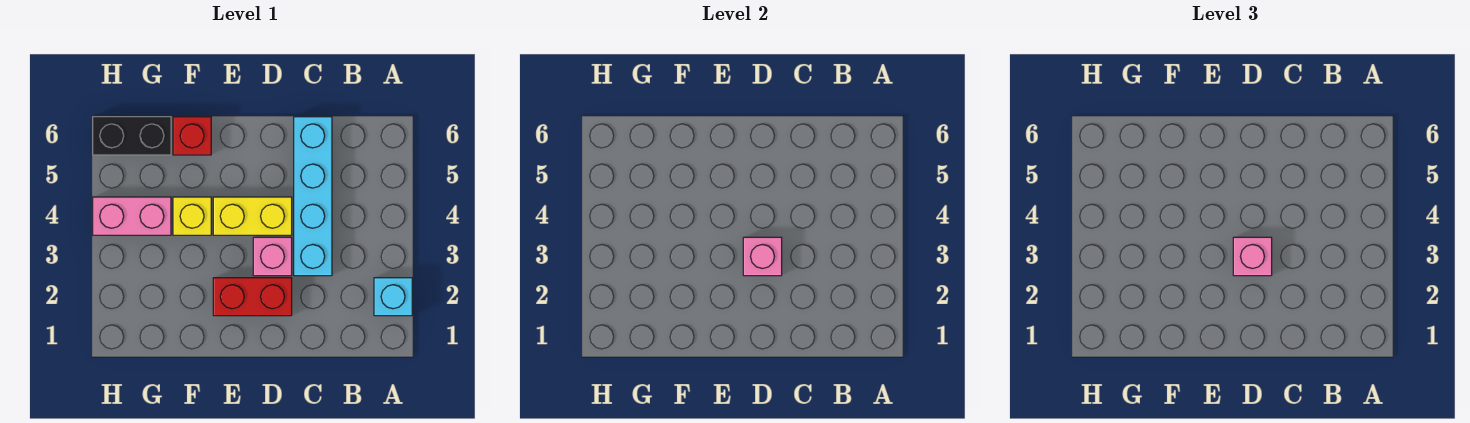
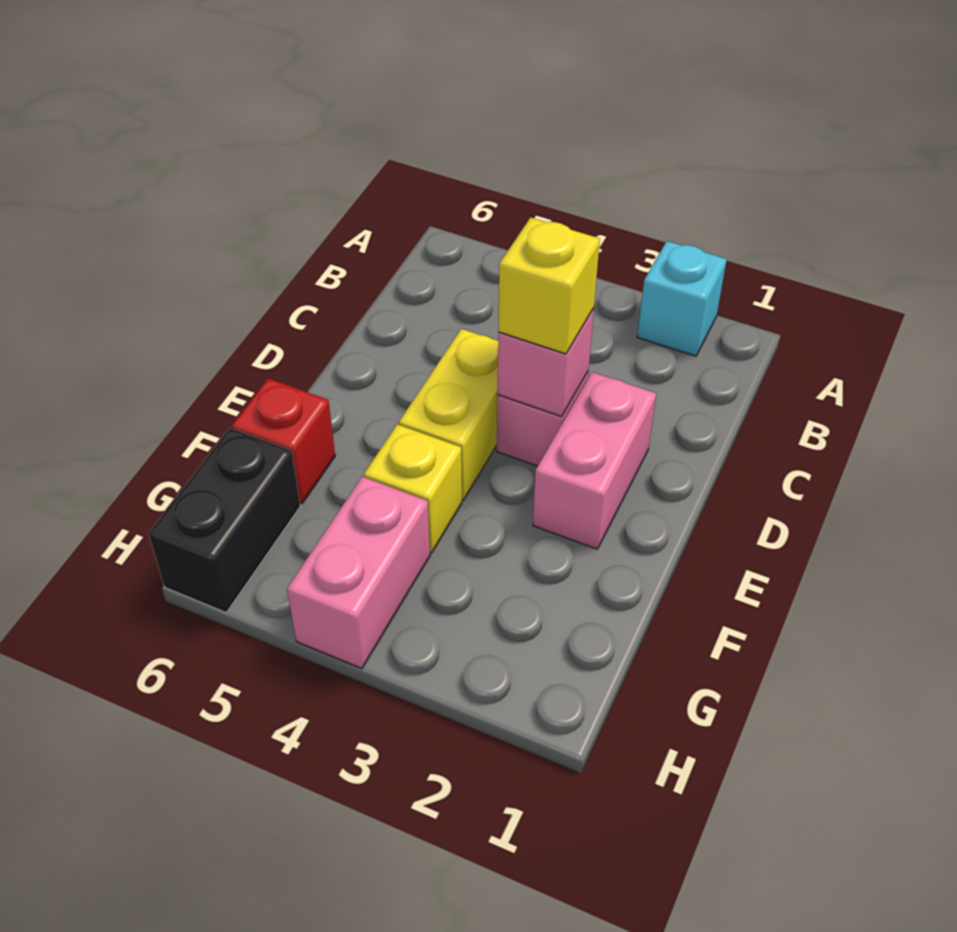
cyan brick C3:C6 level 1 -> none
red brick D2:E2 level 1 -> pink brick D2:E2 level 1
pink brick D3 level 3 -> yellow brick D3 level 3

